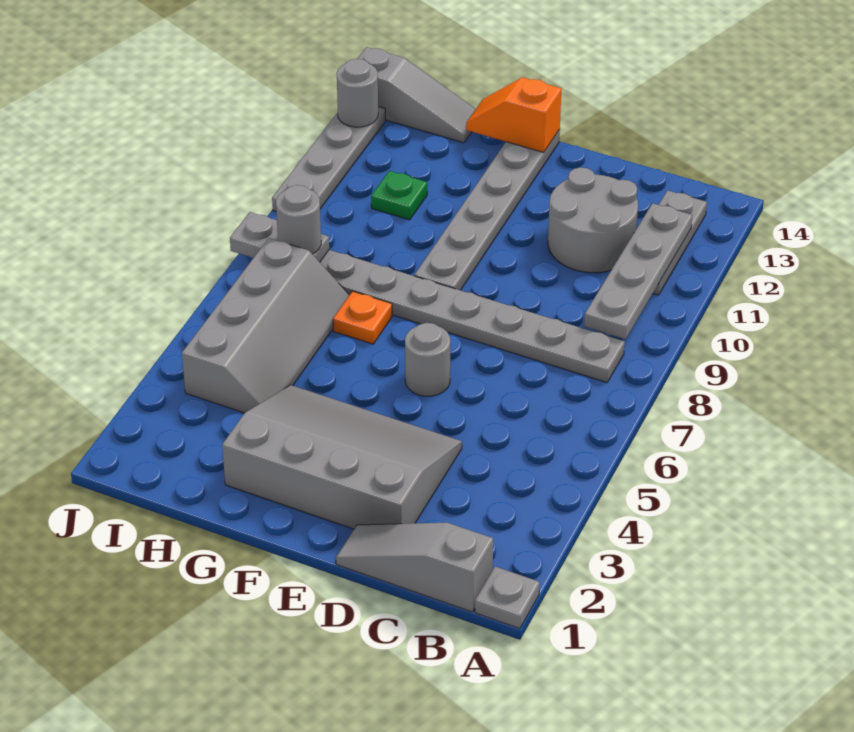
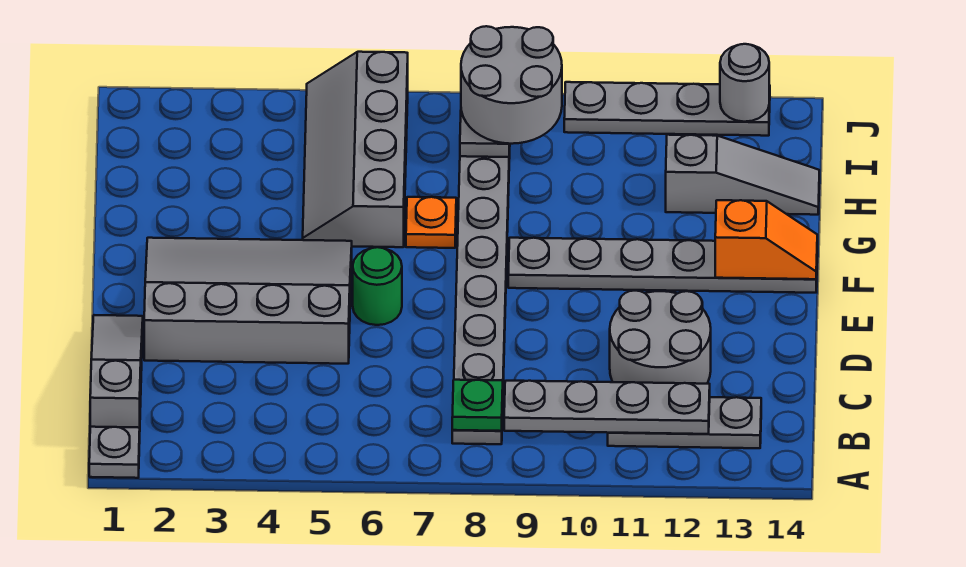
grey slope D2:G4 level 1 top 2 -> grey slope D2:F5 level 1 top D
grey round brick E6 level 1 -> green round brick E6 level 1
orange slope F14:G14 level 2 top F -> orange slope F13:F14 level 2 top 13
grey slope H4:I7 level 1 top I -> grey slope G5:J6 level 1 top 6
green plate H11 level 1 -> green plate B8 level 2
grey slope H14:J14 level 1 top J -> grey slope H12:H14 level 1 top 12
grey round brick I8 level 3 -> grey round brick I8:J9 level 3

